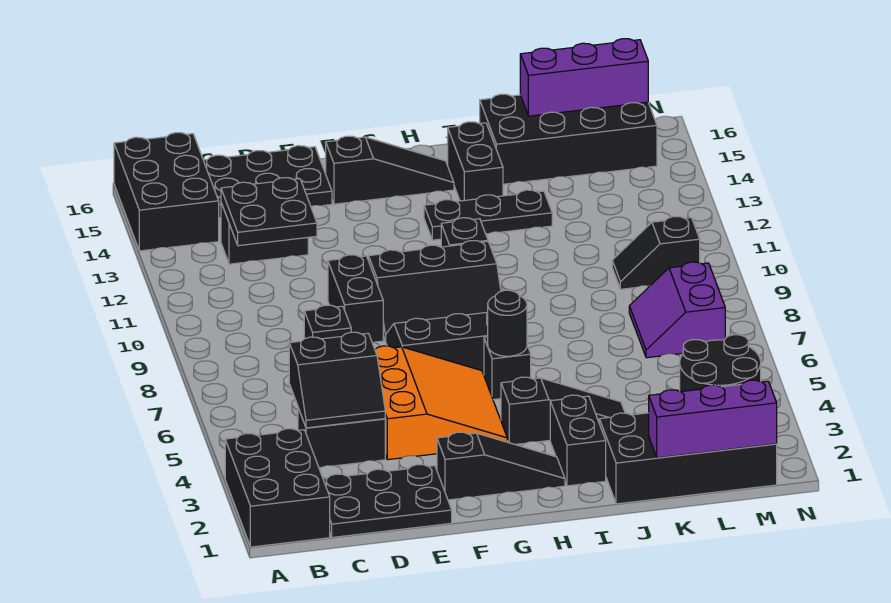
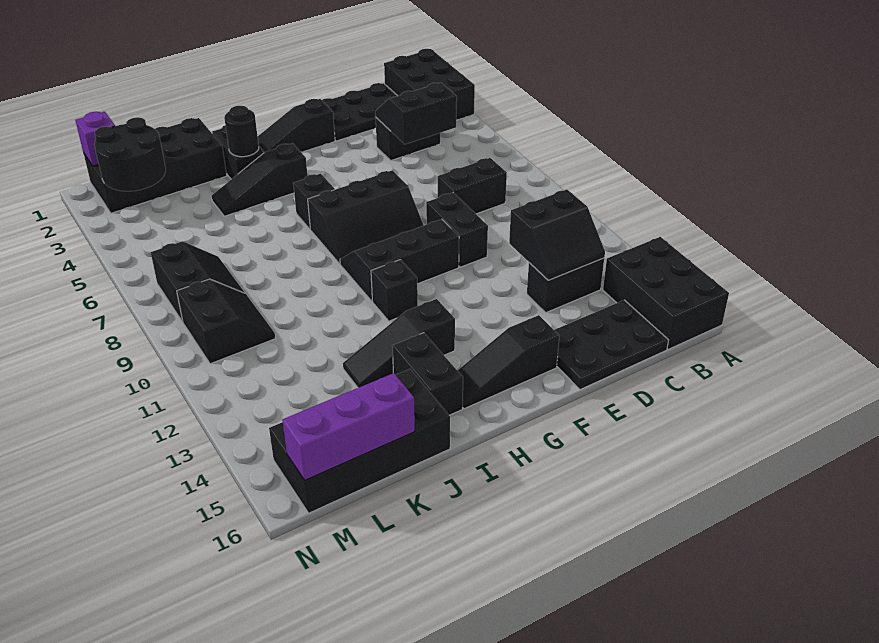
black plate C12:D13 level 2 -> black slope C12:D13 level 2 top 12
black brick D8 level 1 -> black brick C8:D8 level 1
orange slope E4:G6 level 1 top E -> none
black round brick H6 level 2 -> black round brick I3 level 2
black plate H13:J13 level 1 -> black slope H13:J13 level 1 top H
purple brick K1:M1 level 2 -> purple brick M1 level 2
purple slope L7:M8 level 1 top M -> black slope L7:M8 level 1 top M
black slope L10:M10 level 1 top M -> black slope L9:M10 level 1 top M

